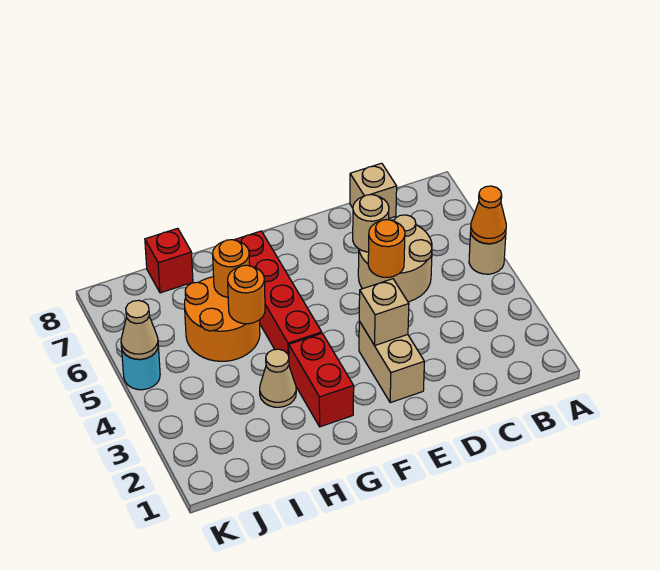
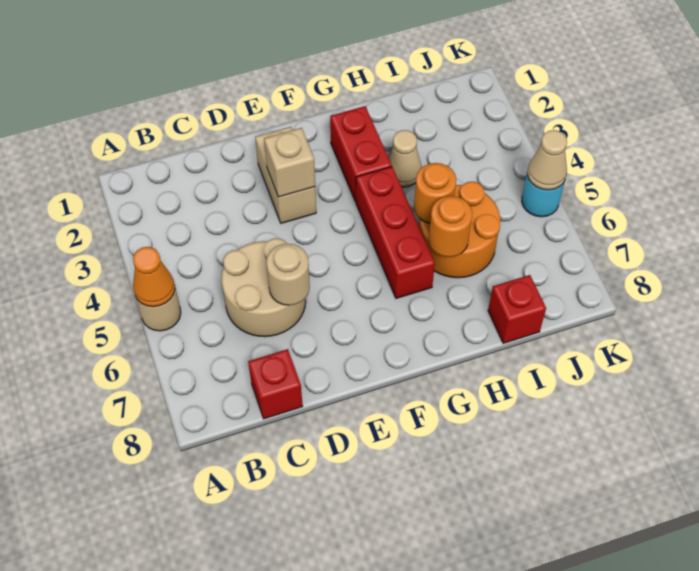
tan brick C8 level 1 -> red brick C8 level 1
orange round brick D5 level 2 -> none
red brick G4:G7 level 1 -> red brick G4:G6 level 1

